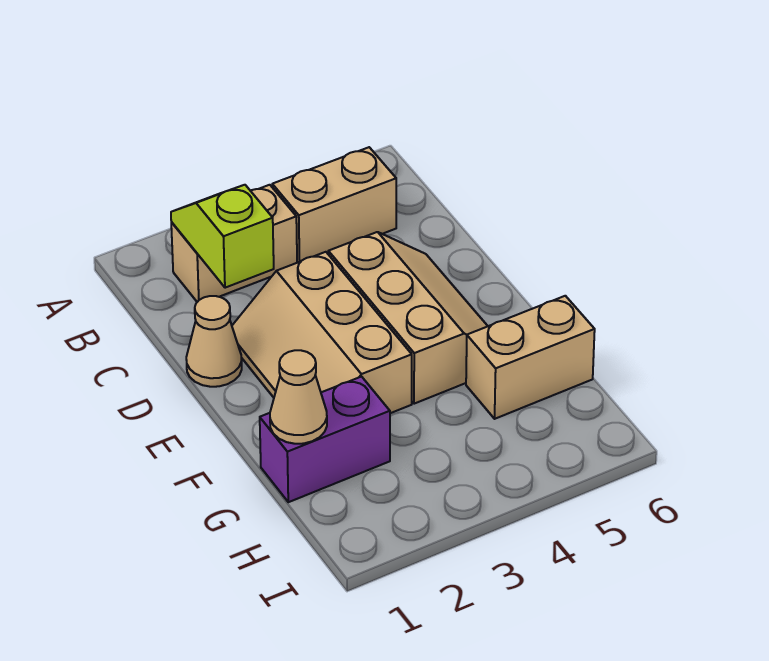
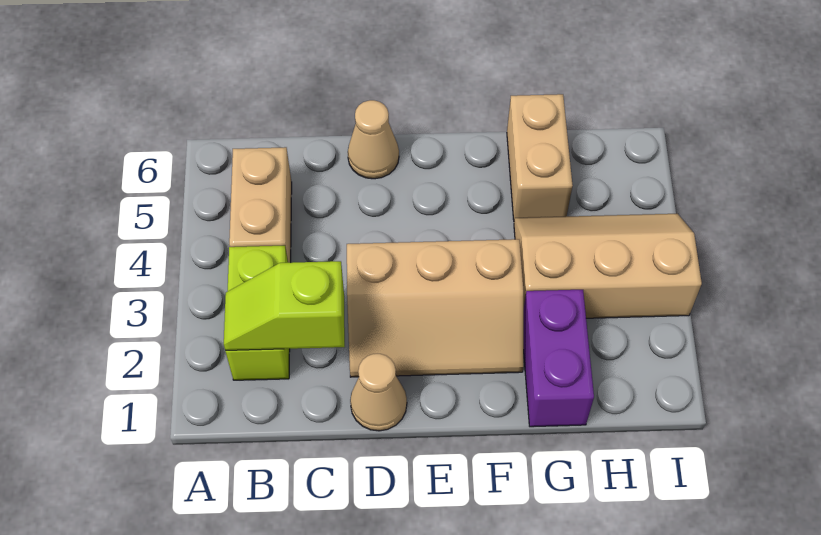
tan brick B2:B3 level 1 -> lime brick B2:B3 level 1
tan slope D4:F5 level 1 top 4 -> tan slope G3:I4 level 1 top 3
tan cone G1 level 2 -> tan cone D6 level 1

